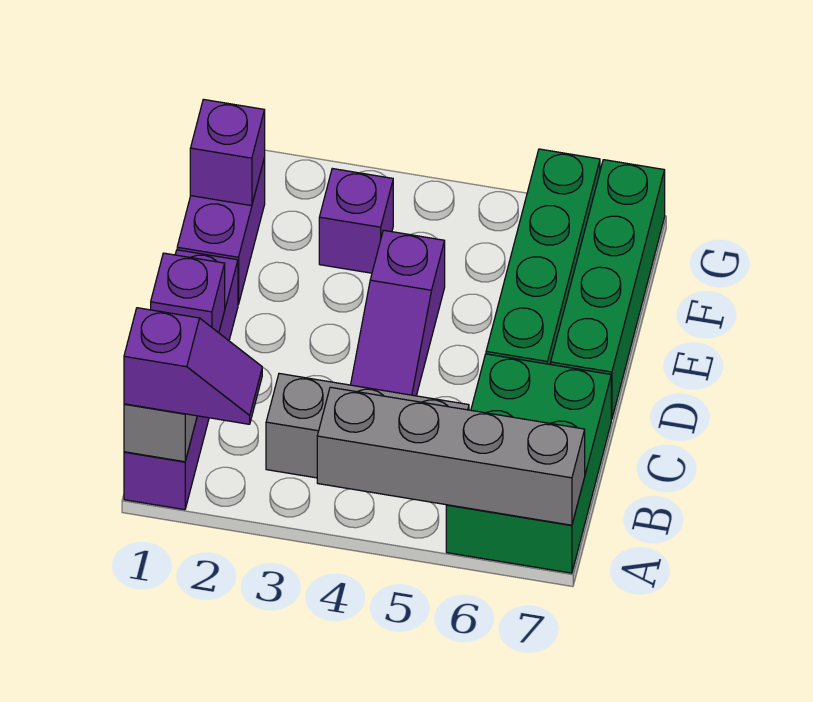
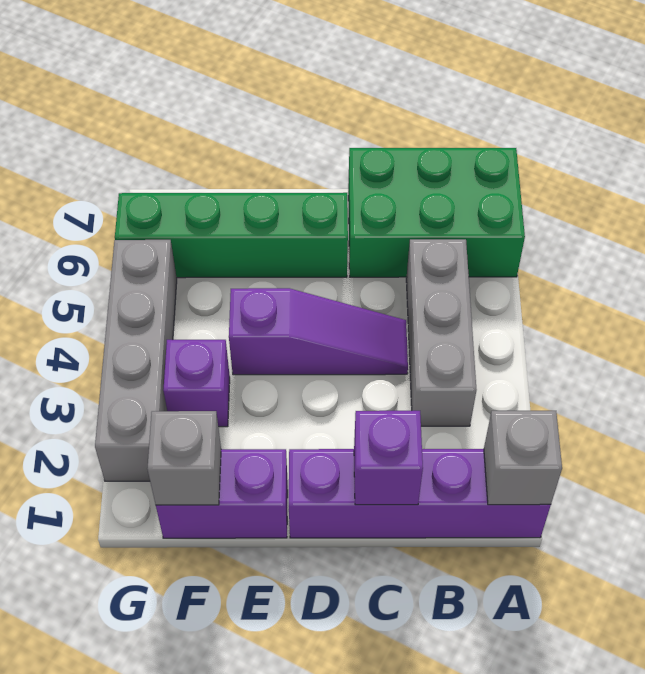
purple slope A1:A2 level 3 top 1 -> none
grey brick A4:A7 level 2 -> grey brick G2:G5 level 1
green brick D7:G7 level 1 -> none
purple brick F1 level 2 -> grey brick F1 level 2

